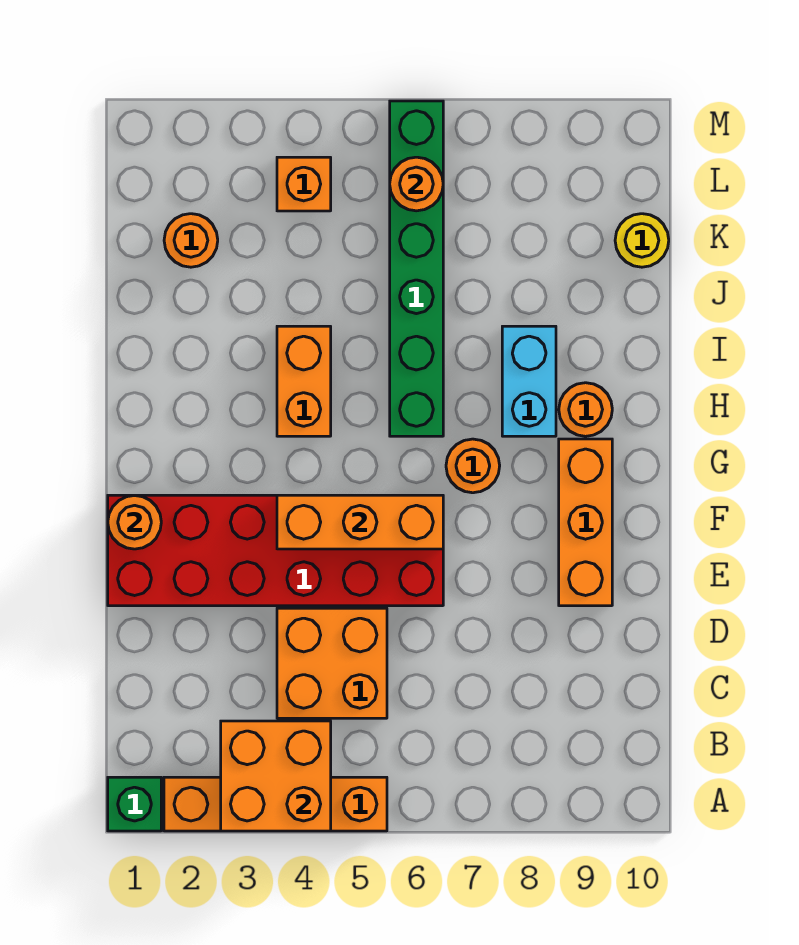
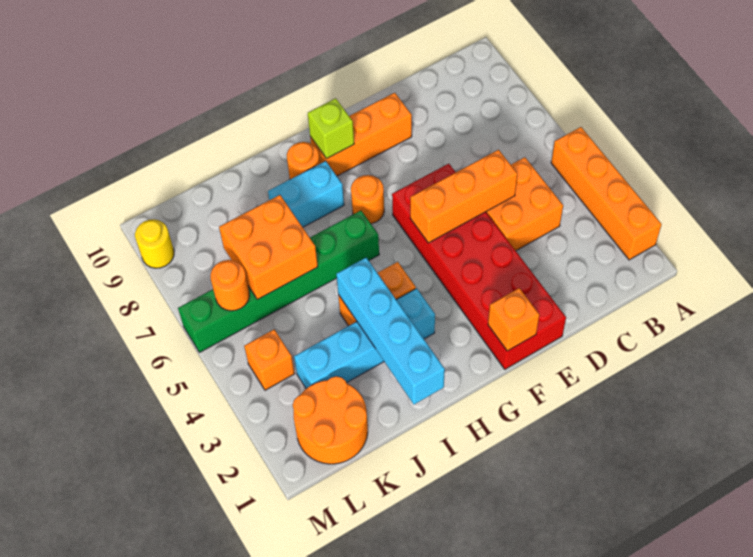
green brick A1 level 1 -> none
orange brick A3:B4 level 2 -> orange brick J6:K7 level 2
orange round brick F1 level 2 -> orange brick F1 level 2
orange brick F4:F6 level 2 -> orange brick D5:F5 level 2
none -> lime brick G9 level 2
none -> cyan brick H3:K3 level 1
none -> cyan brick I1:I4 level 2
orange round brick K2 level 1 -> orange round brick K1:L2 level 1
yellow round brick K10 level 1 -> yellow round brick M9 level 1

